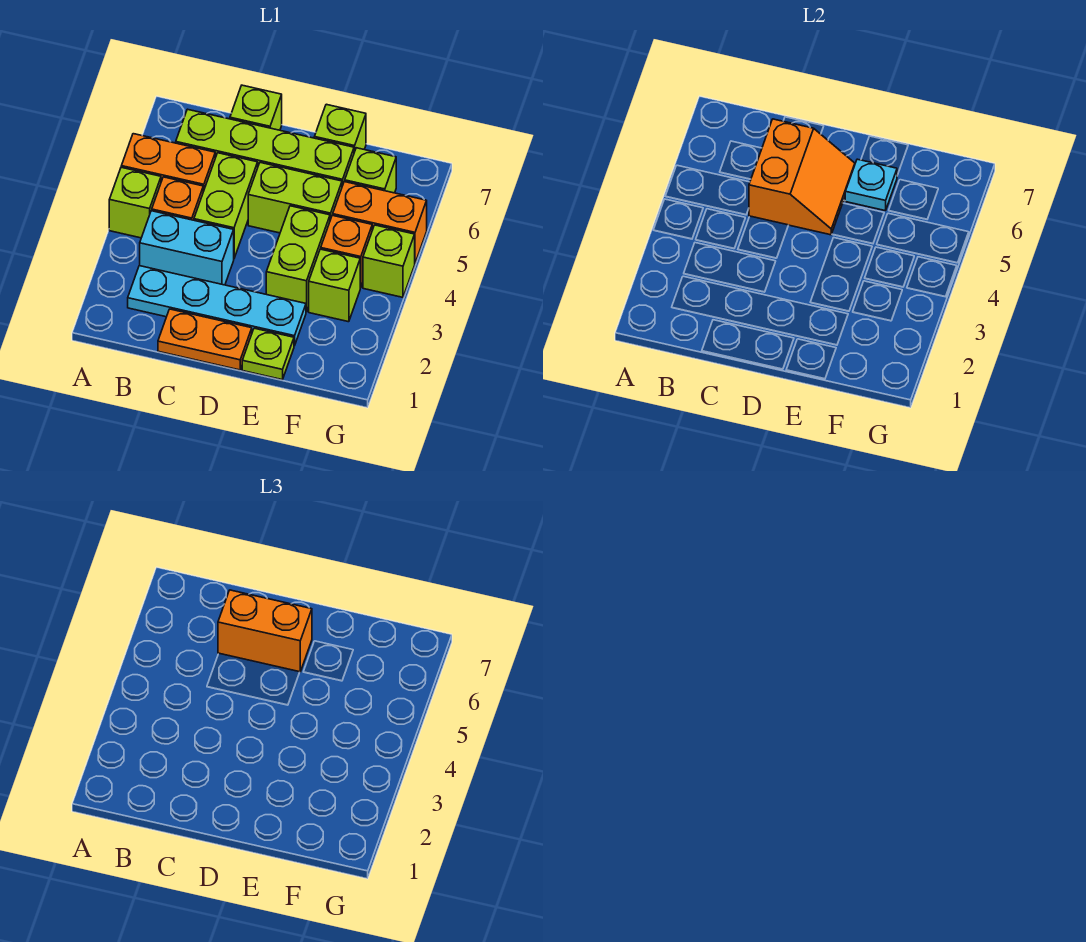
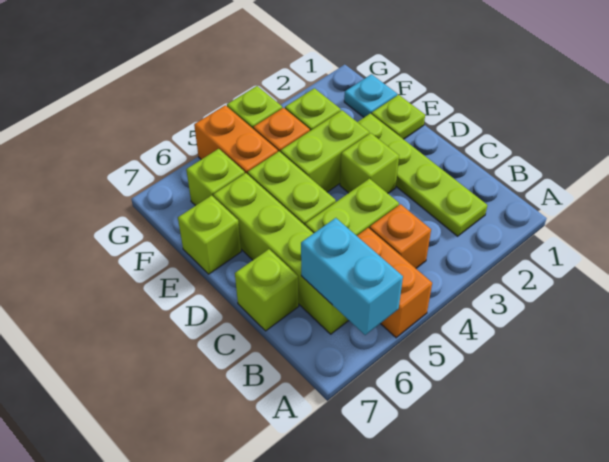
lime brick A4 level 1 -> lime brick D3 level 1
cyan plate B2:E2 level 1 -> lime plate B2:E2 level 1
cyan brick B3:C3 level 1 -> cyan brick A6:B6 level 2
orange plate C1:D1 level 1 -> none
orange slope C5:D6 level 2 top C -> none
orange brick C6:D6 level 3 -> none
cyan plate E6 level 2 -> cyan plate F1 level 1

